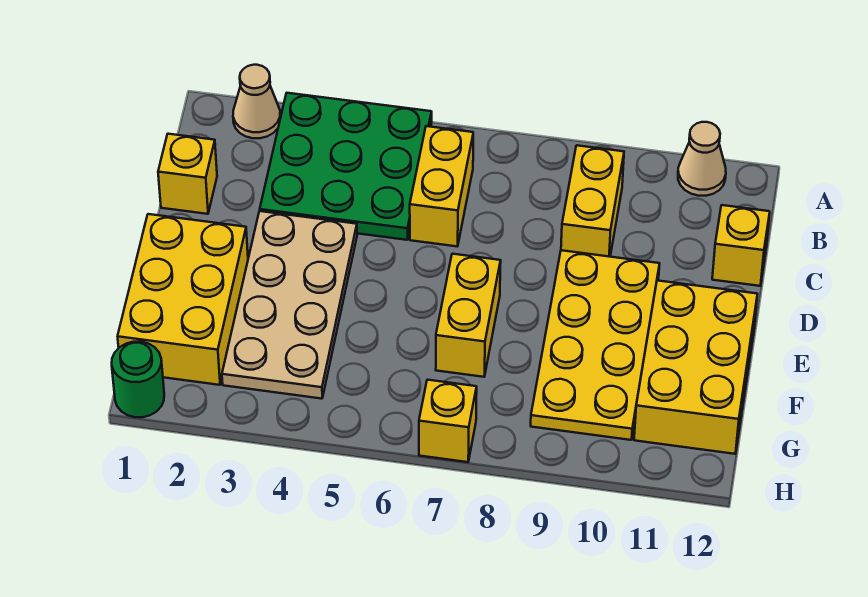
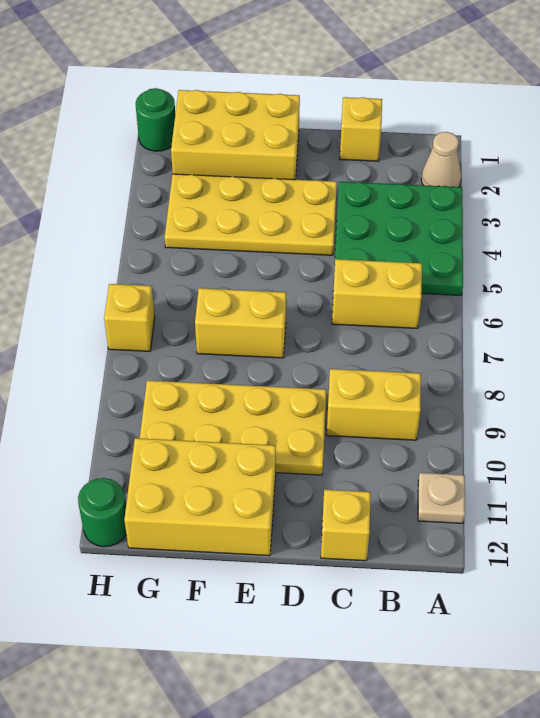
tan cone A11 level 1 -> tan plate A11 level 1
tan plate D3:G4 level 1 -> yellow plate D3:G4 level 1
none -> green round brick H12 level 1

